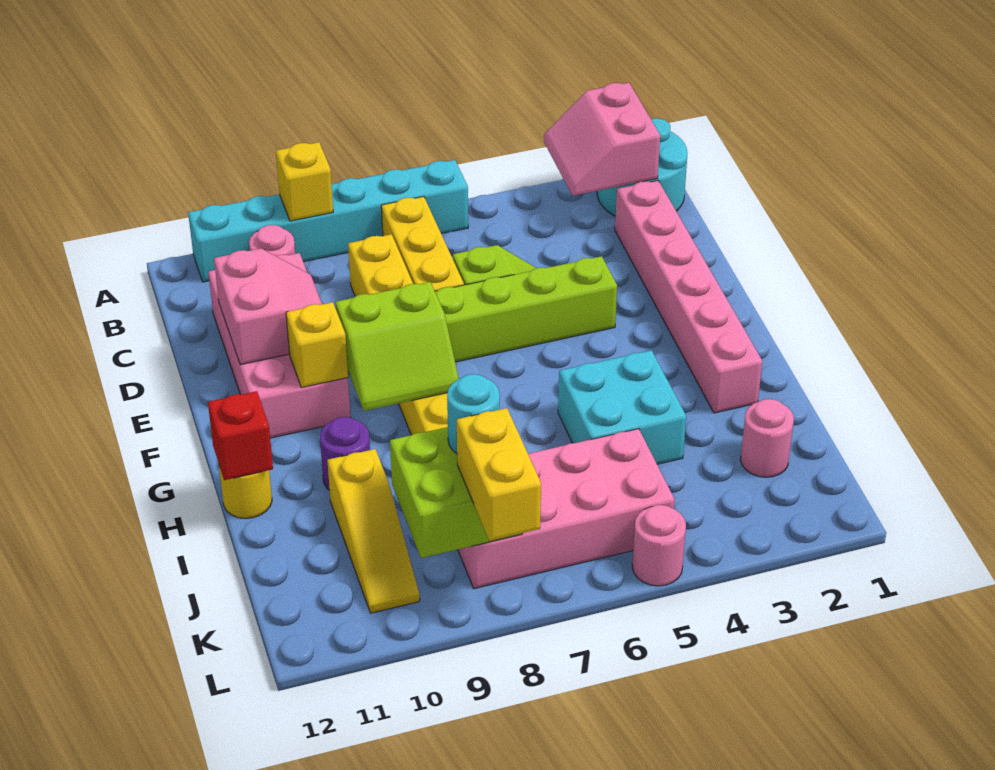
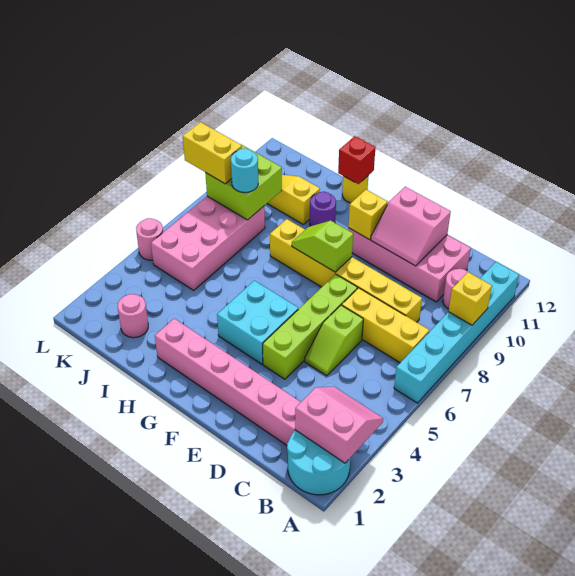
lime slope F8:G9 level 2 top F -> lime slope F8:G8 level 2 top F
cyan brick H4:I5 level 1 -> cyan brick F4:G5 level 1

